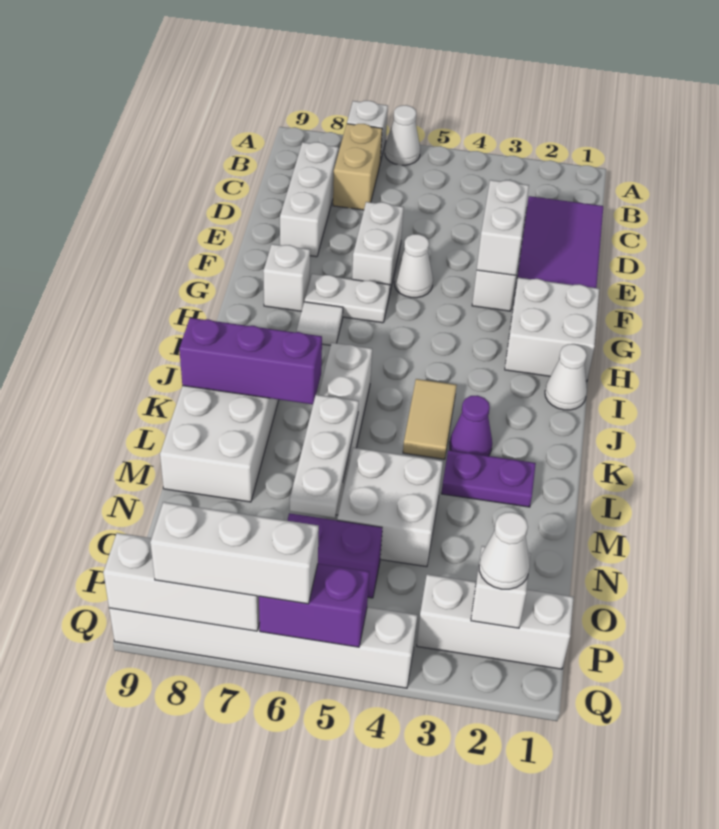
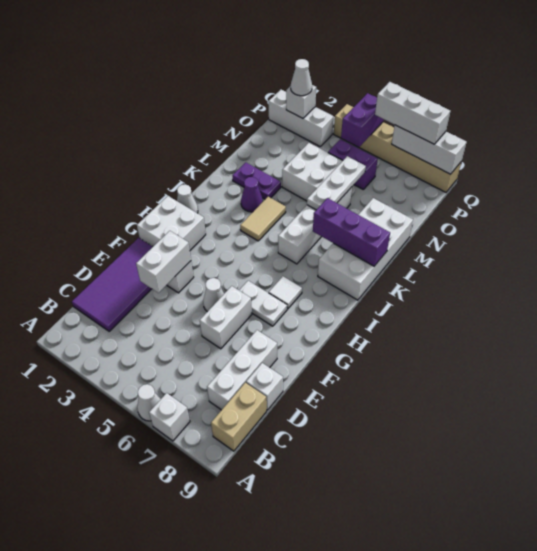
tan brick B7:C7 level 1 -> tan brick B9:C9 level 1
white brick G8 level 1 -> white brick D9 level 1
white brick Q4:Q9 level 1 -> tan brick Q4:Q9 level 1
purple brick Q5:Q6 level 2 -> purple brick P5:Q5 level 2

